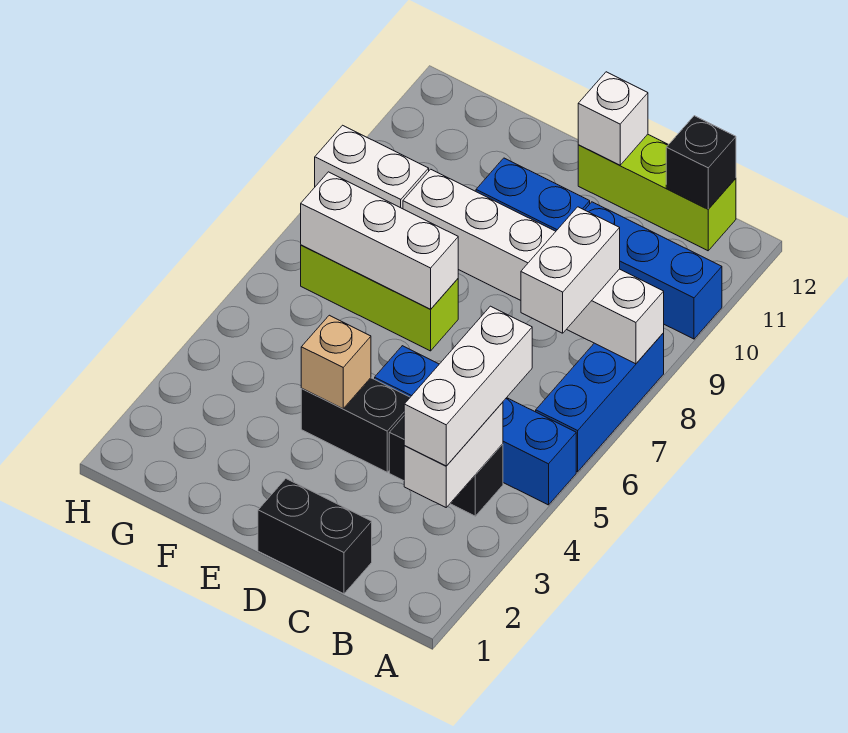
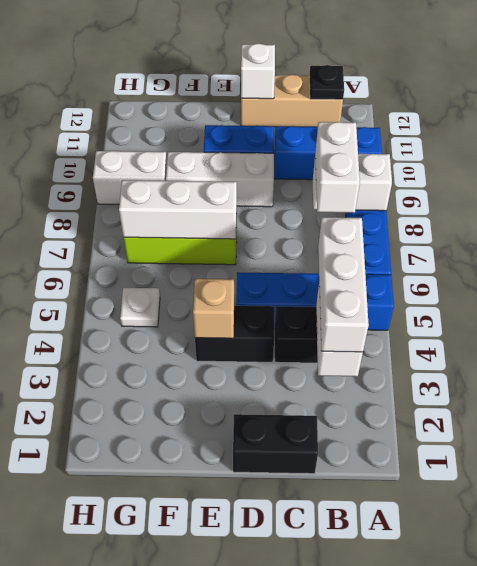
lime brick B12:D12 level 1 -> tan brick B12:D12 level 1
black brick B12 level 2 -> black plate B12 level 2
none -> white plate G5 level 1

